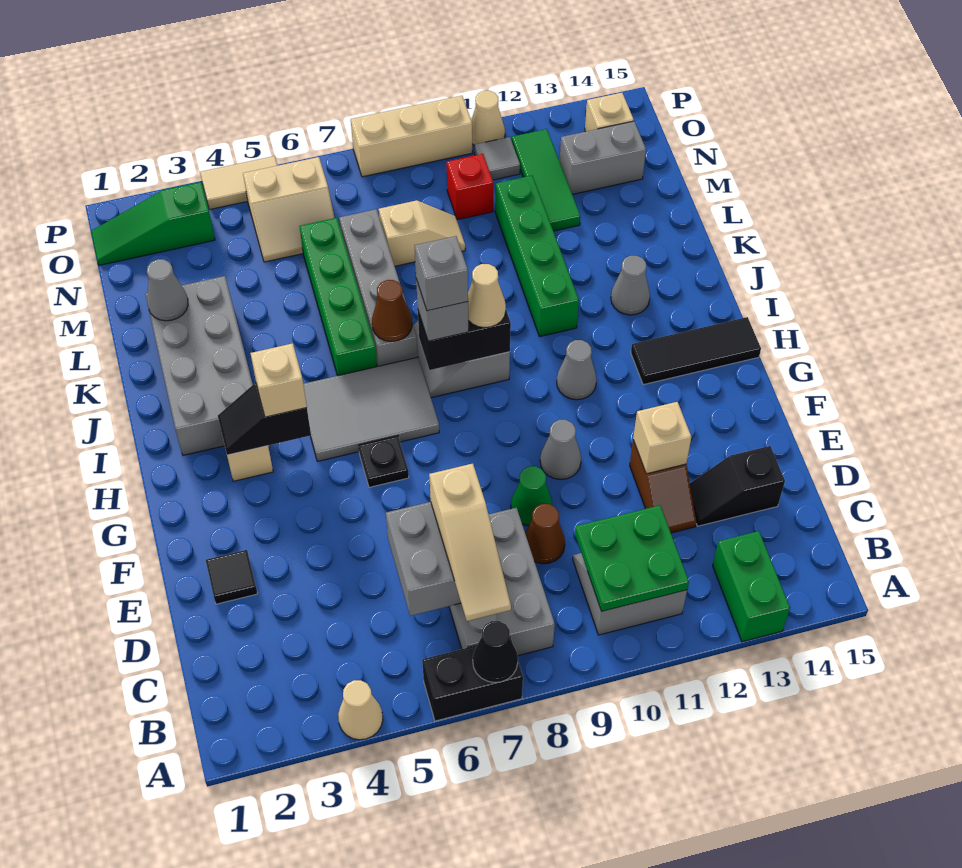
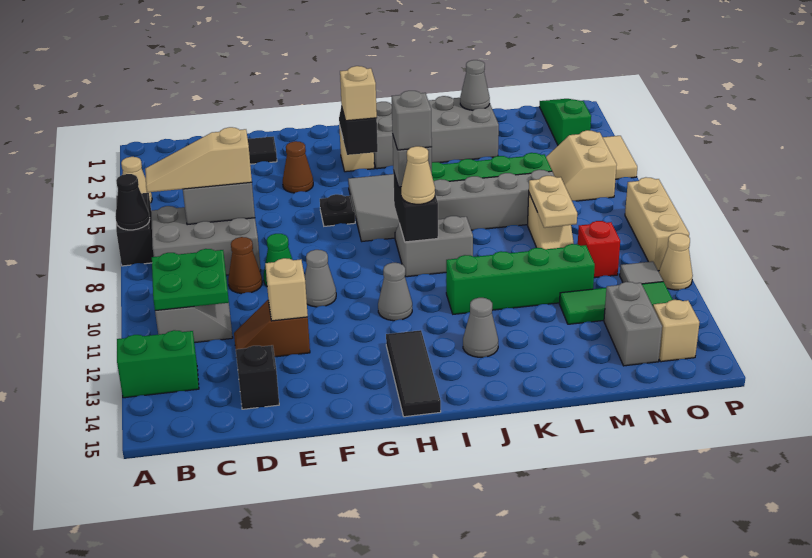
brown cone J7 level 2 -> brown cone F4 level 1
none -> tan plate M8:M9 level 2

